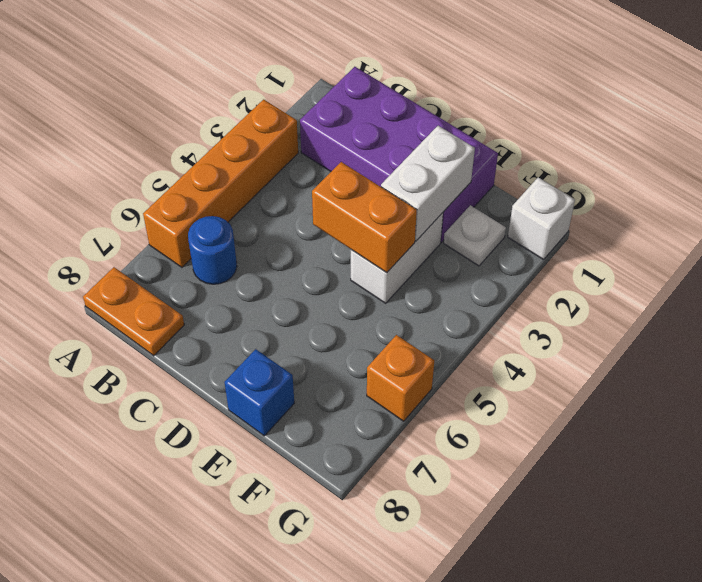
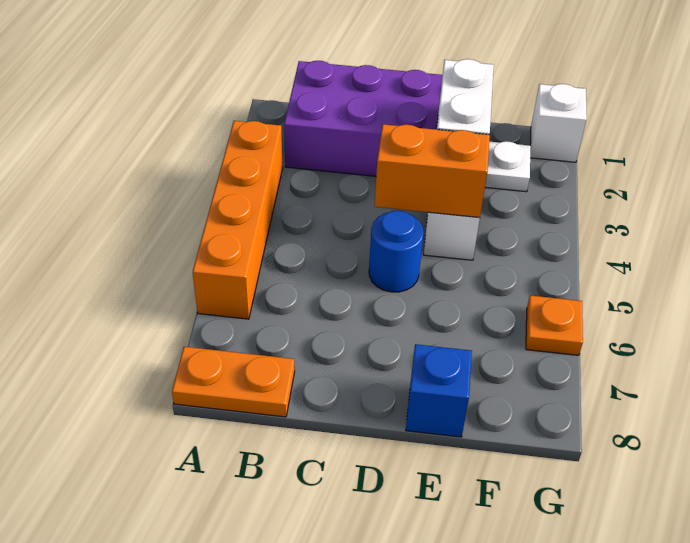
blue round brick B6 level 1 -> blue round brick D5 level 1
orange brick G6 level 1 -> orange plate G6 level 1

